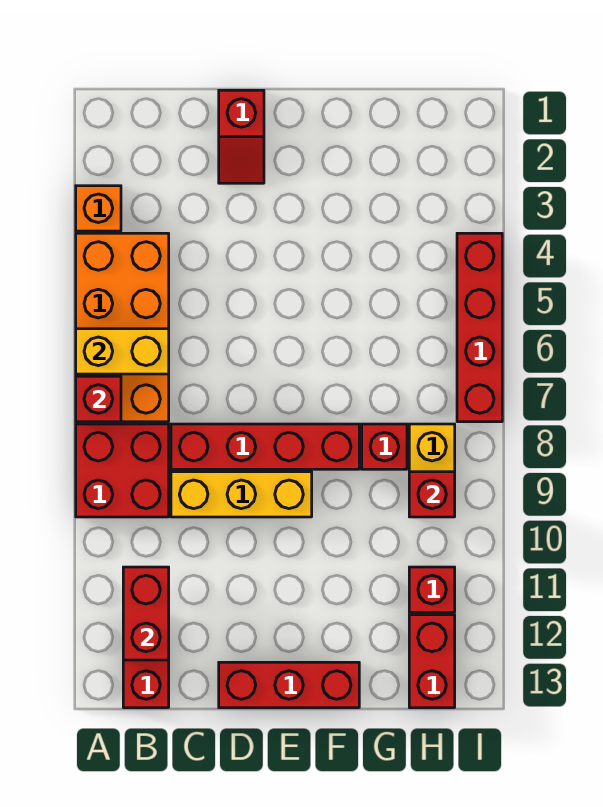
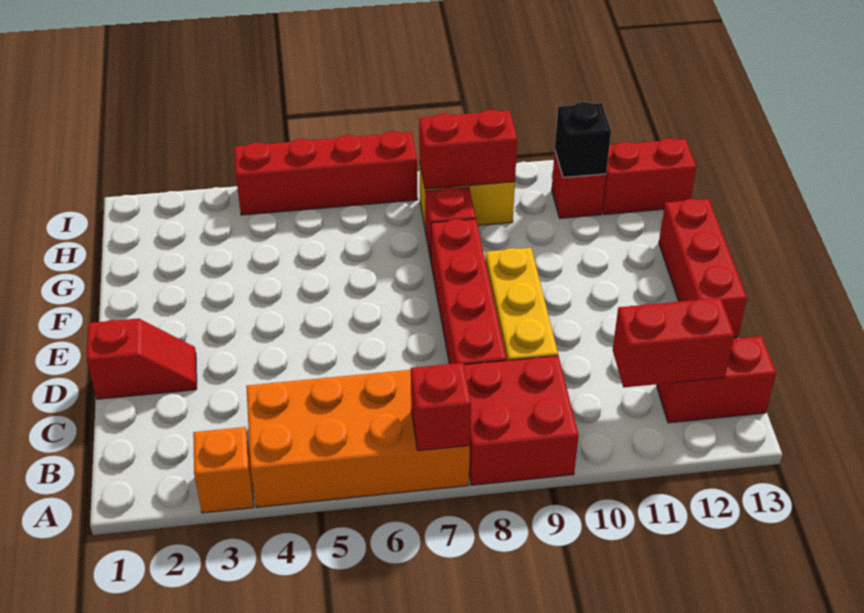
yellow brick A6:B6 level 2 -> none
red brick H9 level 2 -> red brick H8:H9 level 2
none -> black brick H11 level 2

